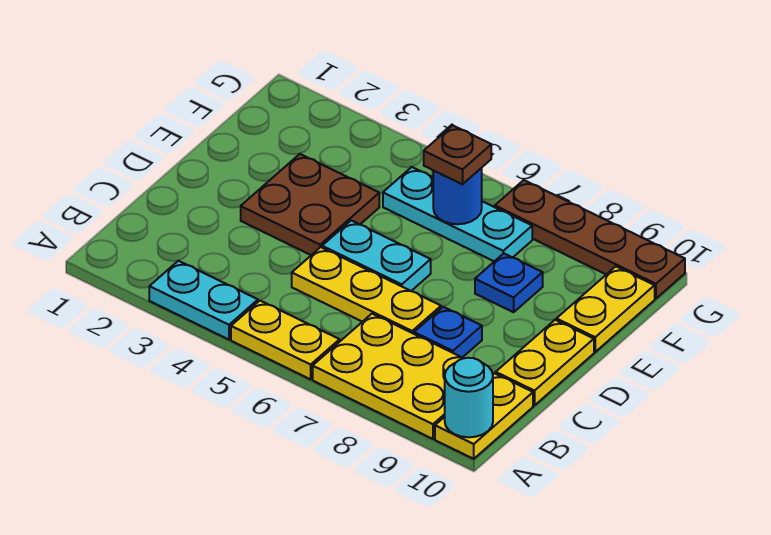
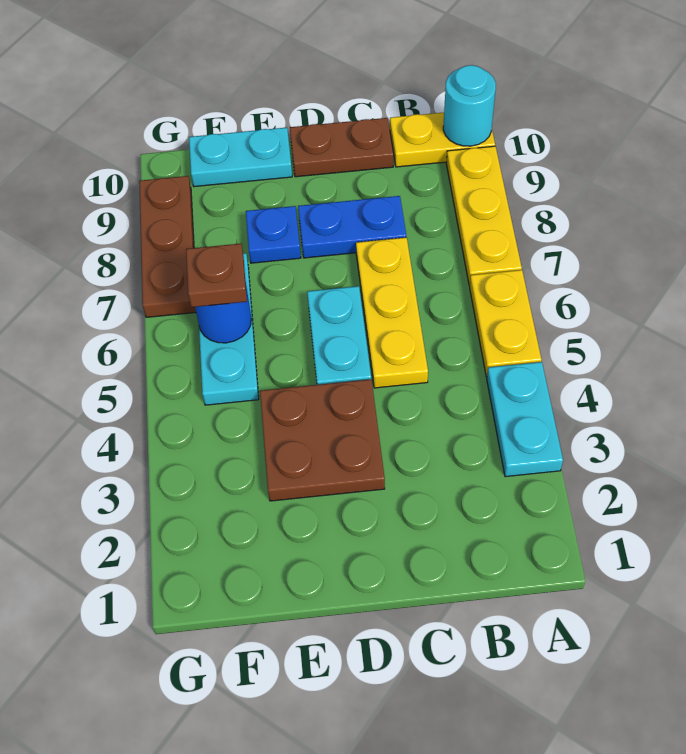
yellow plate A7:B9 level 1 -> yellow plate A7:A9 level 1
blue plate C8 level 1 -> blue plate C8:D8 level 1
yellow plate C10:D10 level 1 -> brown plate C10:D10 level 1
yellow plate E10:F10 level 1 -> cyan plate E10:F10 level 1
brown plate G7:G10 level 1 -> brown plate G7:G9 level 1

